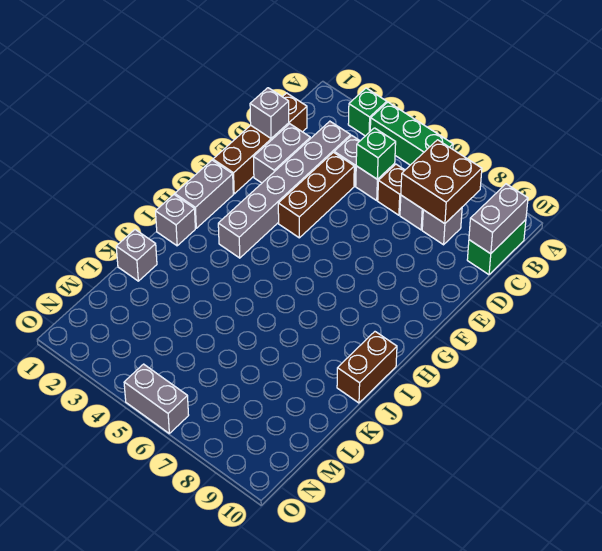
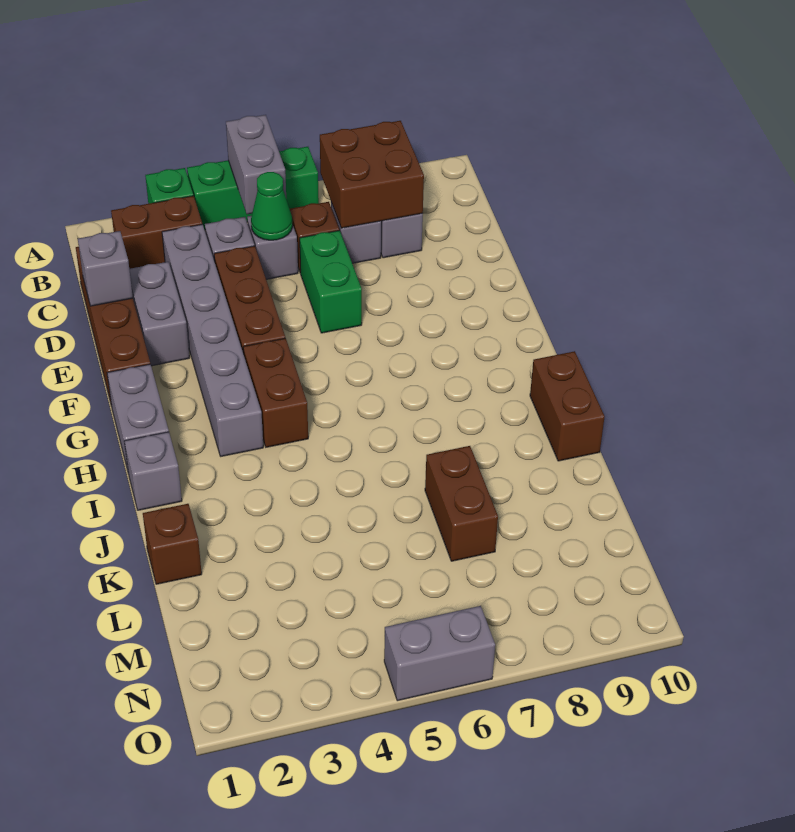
none -> brown brick B2:B3 level 1
green brick B10:C10 level 1 -> green brick D6:E6 level 1
grey brick B10:C10 level 2 -> grey brick A5:B5 level 2
green brick C5 level 2 -> green cone C5 level 2
none -> brown brick G4:H4 level 1
grey brick K1 level 1 -> brown brick K1 level 1
none -> brown brick K7:L7 level 1

